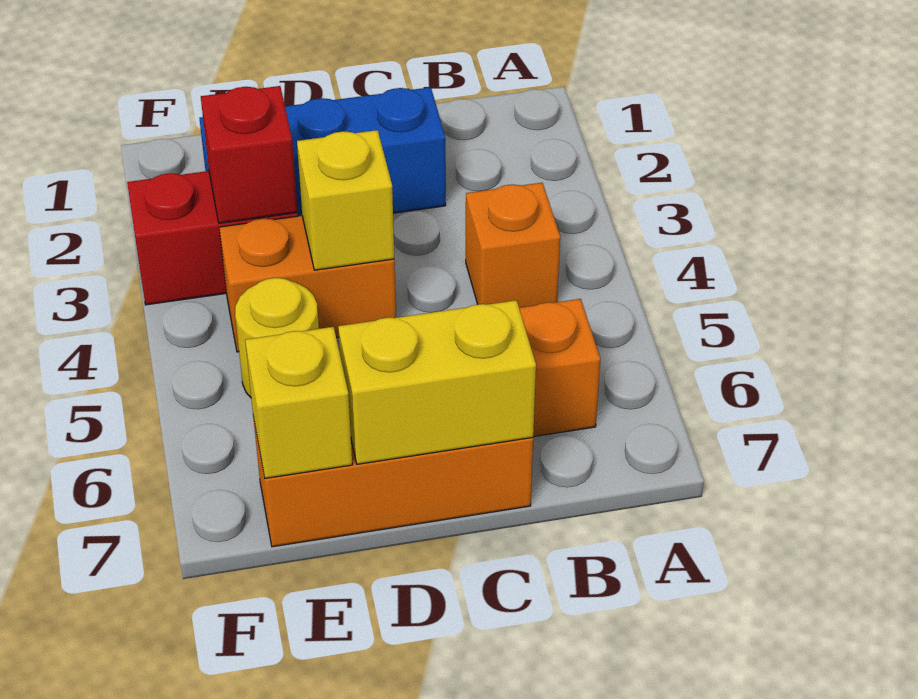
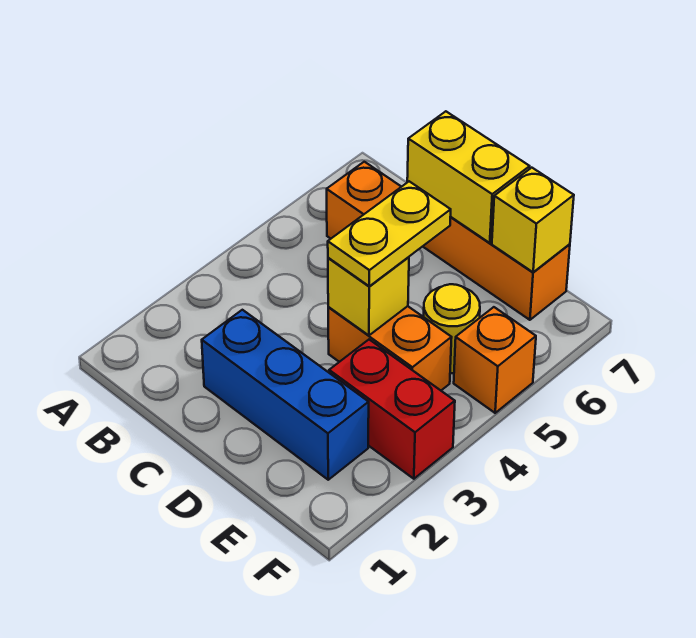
orange brick B4 level 1 -> orange brick F5 level 1
none -> yellow plate D4:D5 level 3
red brick E3 level 2 -> none

